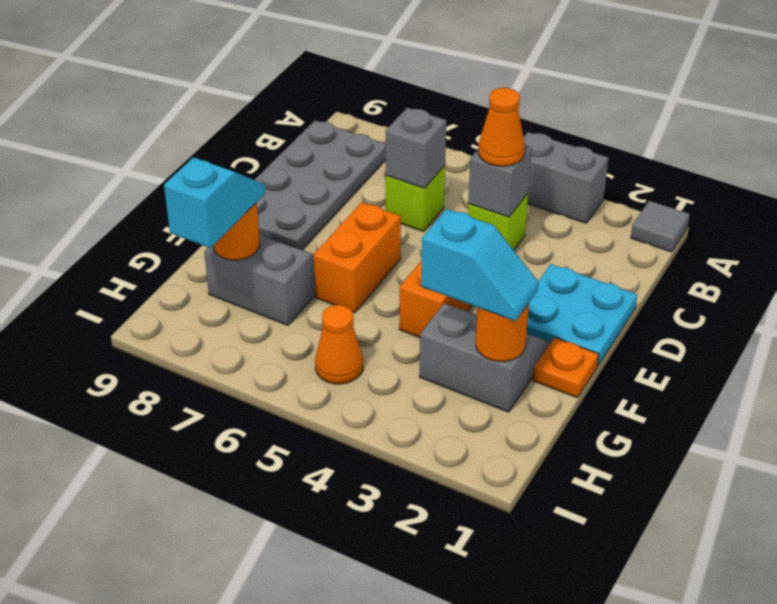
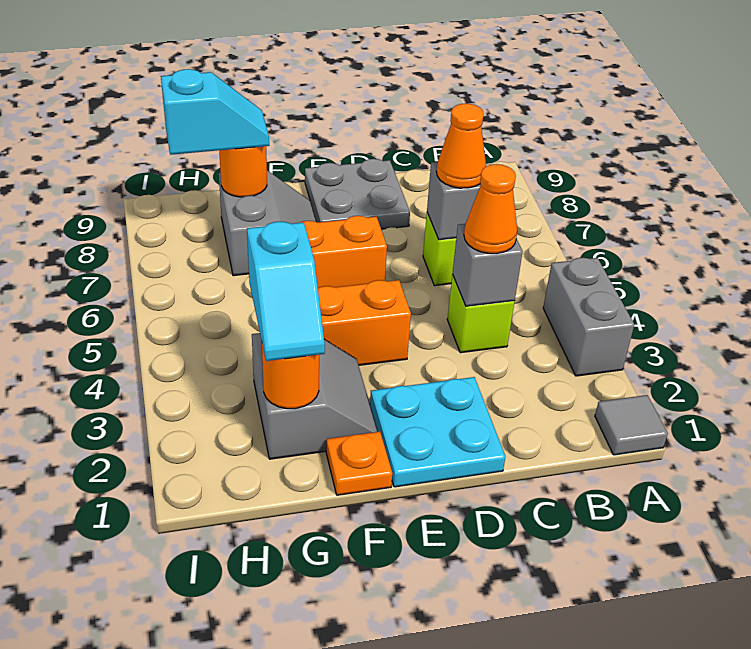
grey plate B8:E9 level 1 -> grey plate D8:E9 level 1
orange cone H5 level 1 -> orange cone C6 level 3

